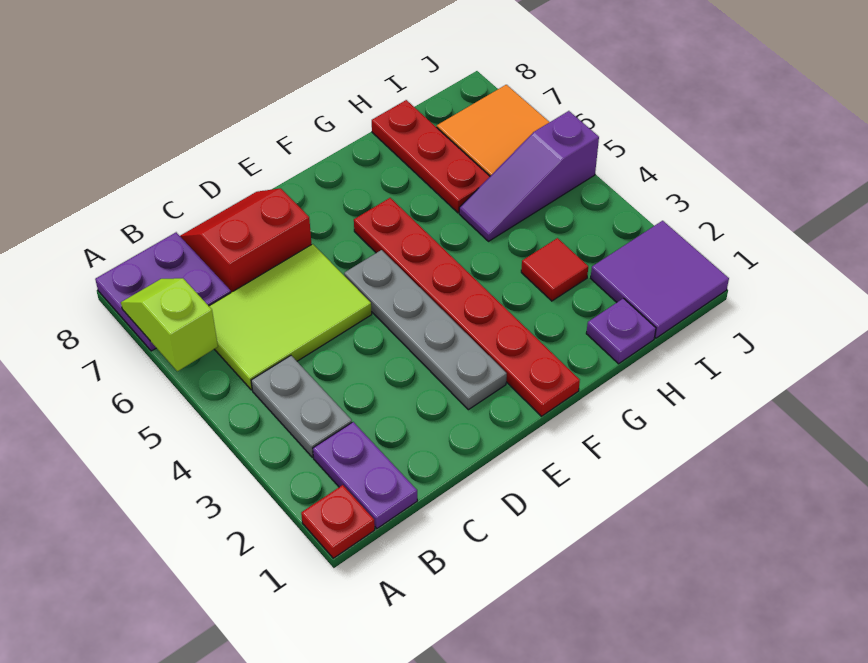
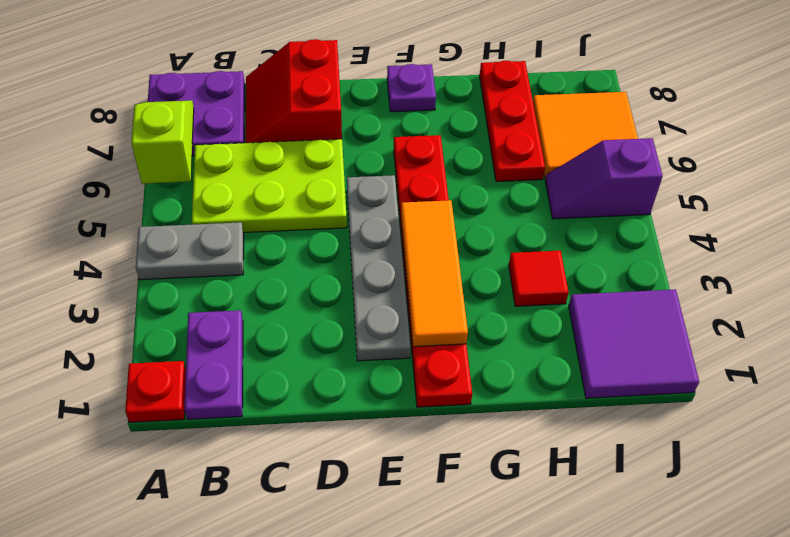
grey plate B3:B4 level 1 -> grey plate A4:B4 level 1
lime tile B5:D6 level 1 -> lime plate B5:D6 level 1
red slope C7:D8 level 1 top 7 -> red slope C7:D8 level 1 top D
none -> orange tile F2:F4 level 2
purple plate H1 level 1 -> purple plate F8 level 1
purple slope H5:J5 level 1 top J -> purple slope I5:J5 level 1 top J

